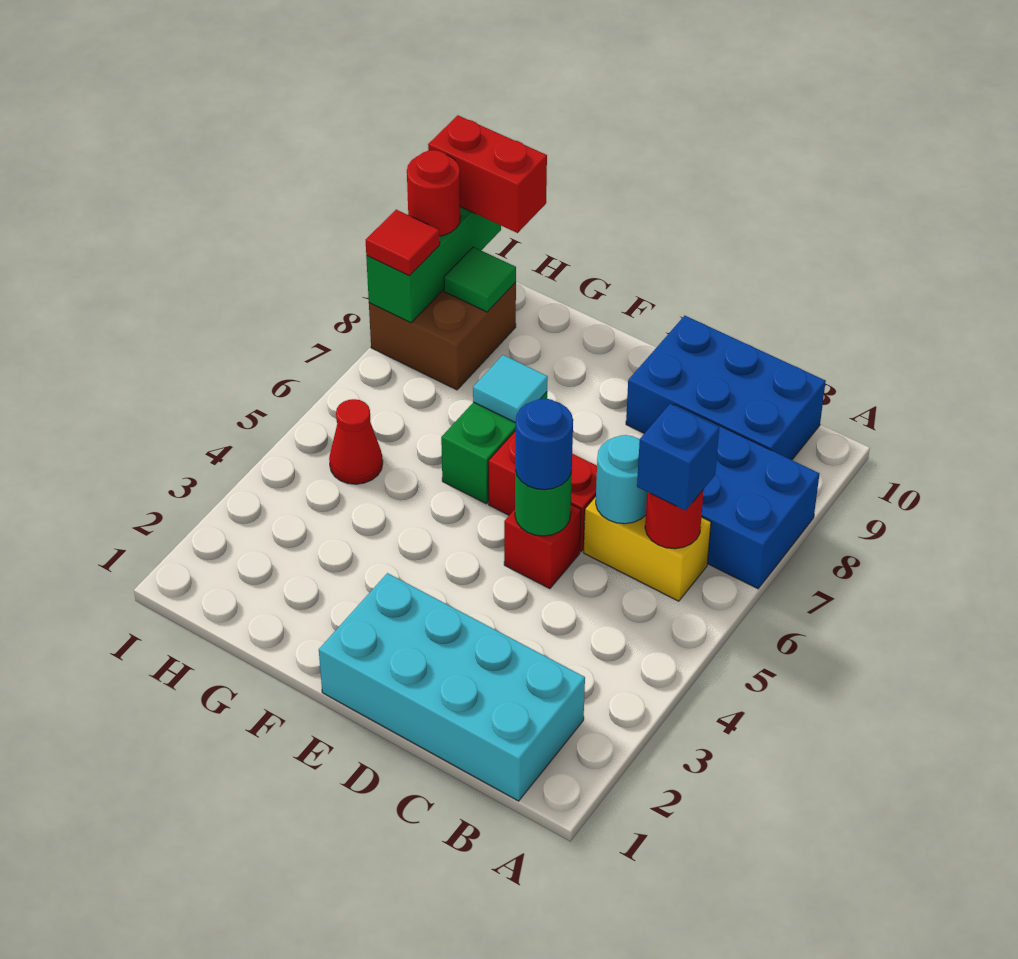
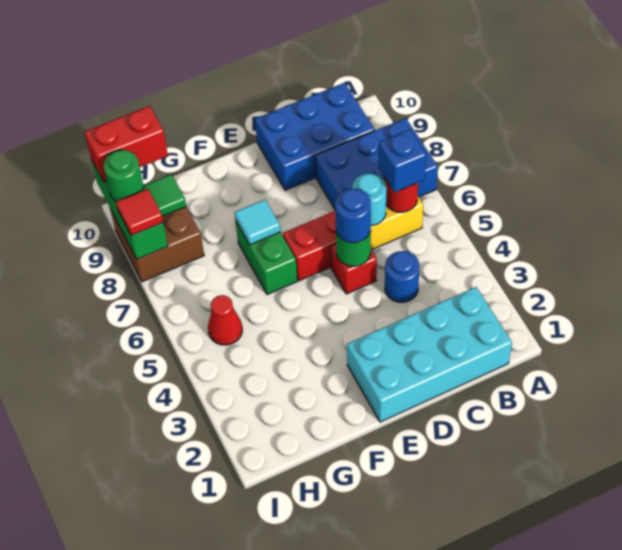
none -> blue round brick C4 level 1
red round brick I9 level 3 -> green round brick I9 level 3

